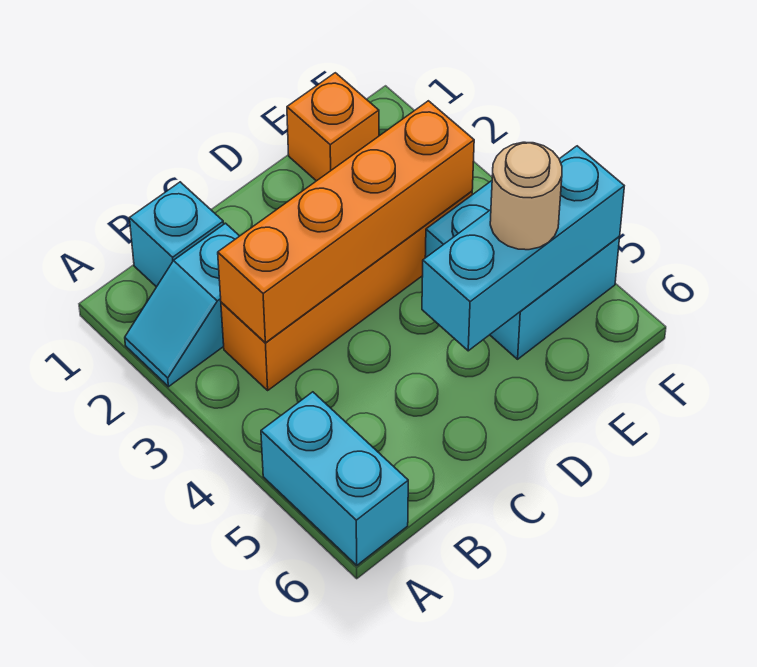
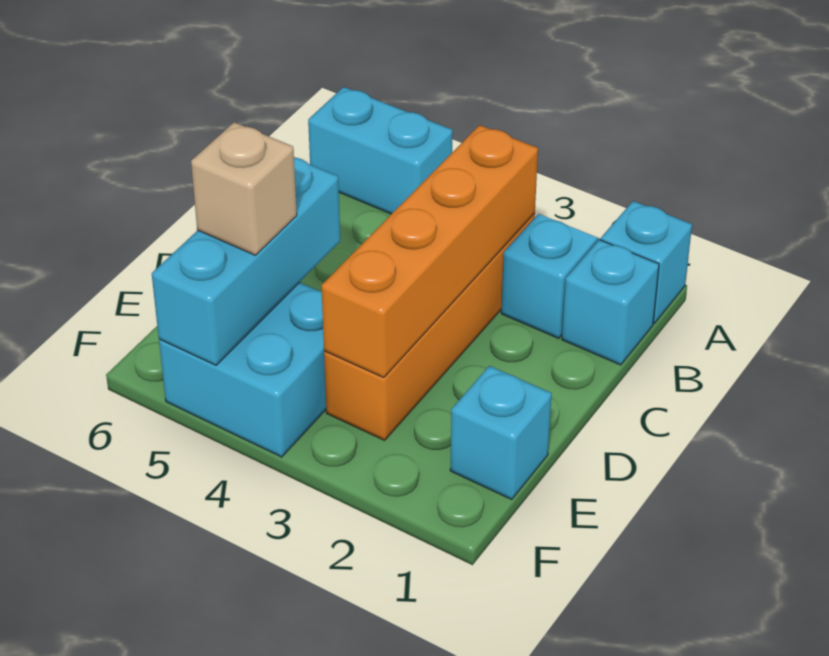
none -> cyan brick A1 level 1
orange brick E1 level 1 -> cyan brick E1 level 1
tan round brick E5 level 3 -> tan brick E5 level 3

